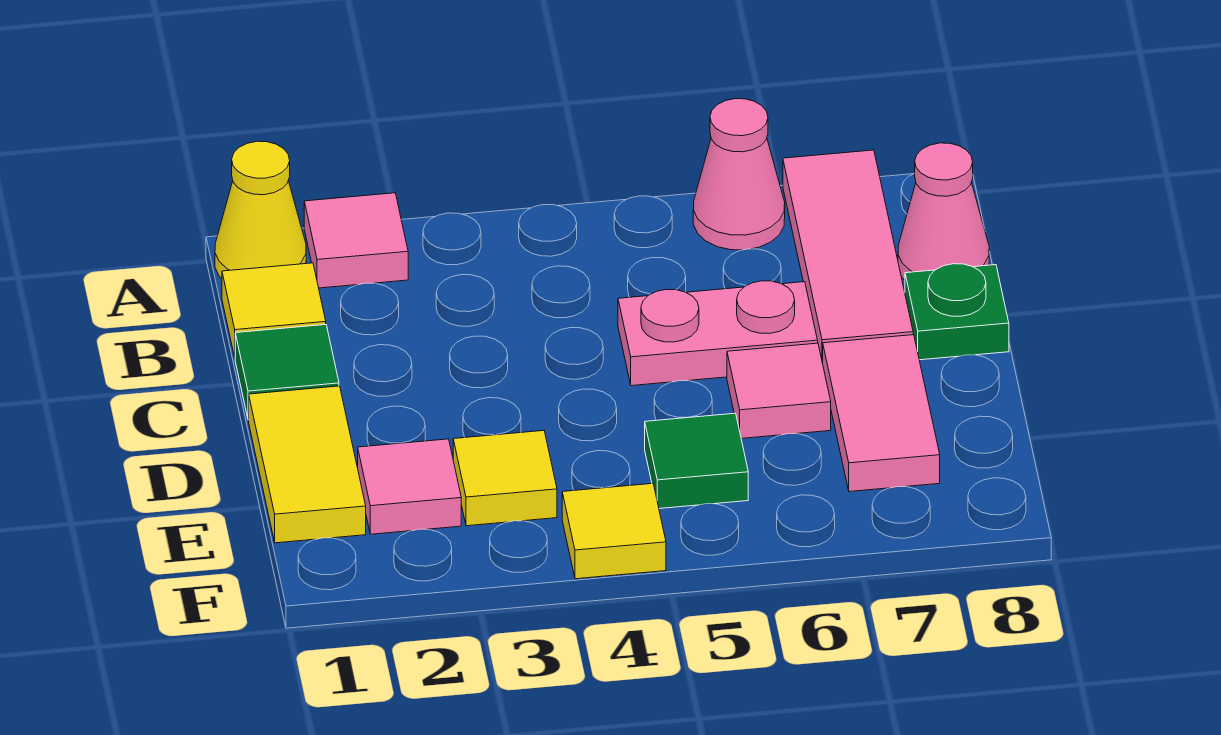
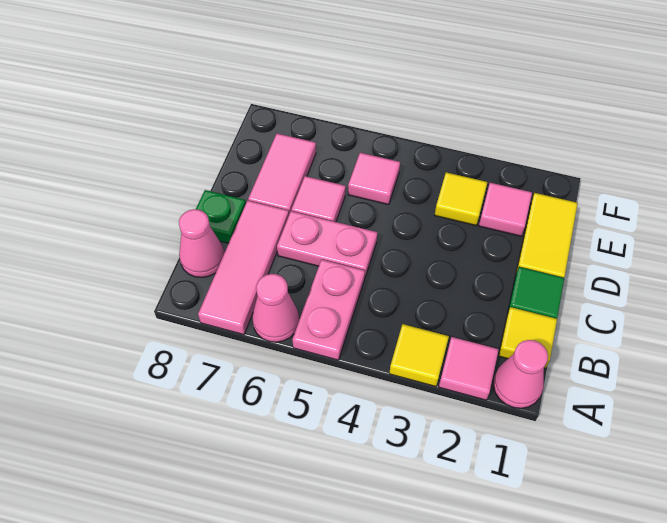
yellow cone A1 level 1 -> pink cone A1 level 1
none -> pink plate A5:B5 level 1
green tile E5 level 1 -> pink tile E5 level 1
yellow tile F4 level 1 -> yellow tile A3 level 1

